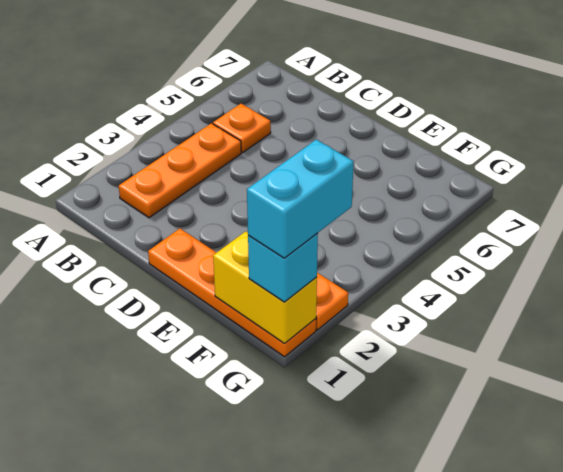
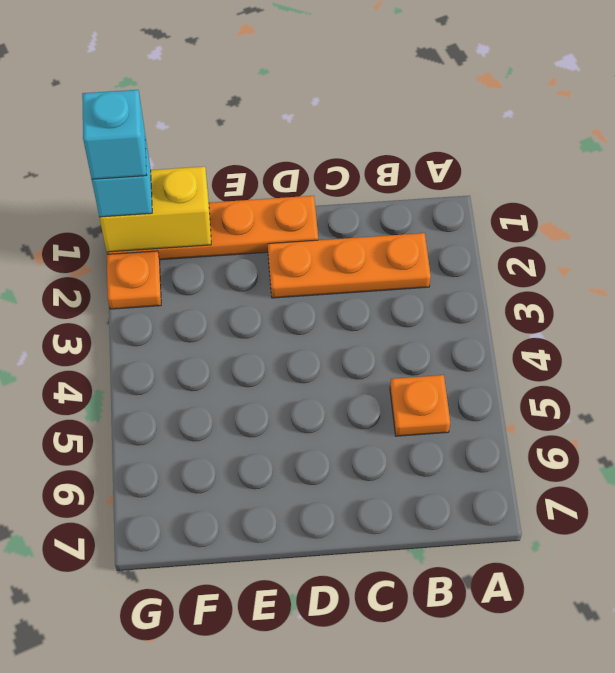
orange plate B2:B4 level 1 -> orange plate B2:D2 level 1
cyan brick G1:G2 level 4 -> cyan brick G1 level 4

